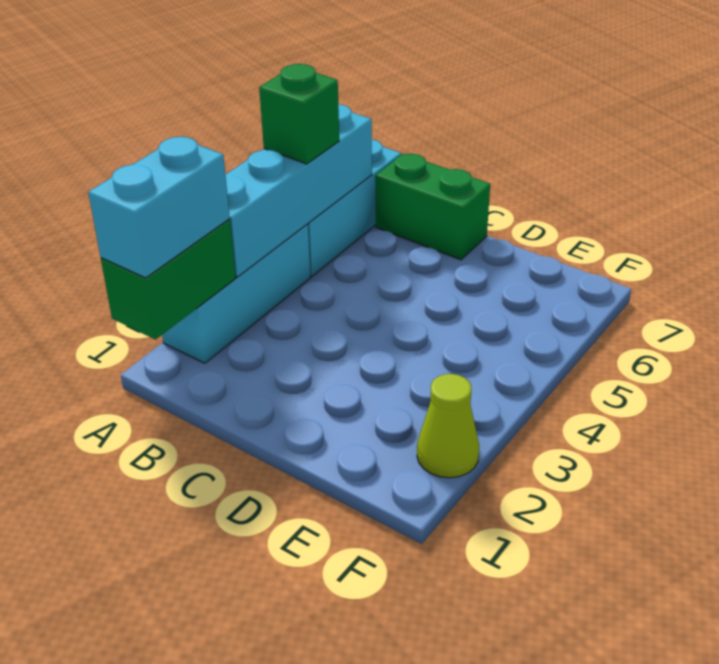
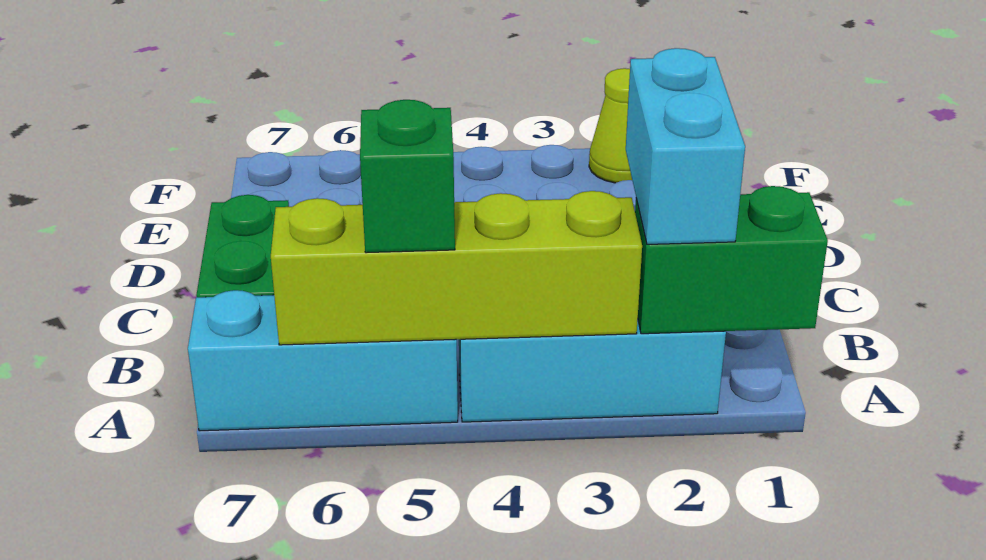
cyan brick A1:A2 level 3 -> cyan brick A2:B2 level 3
cyan brick A3:A6 level 2 -> lime brick A3:A6 level 2

